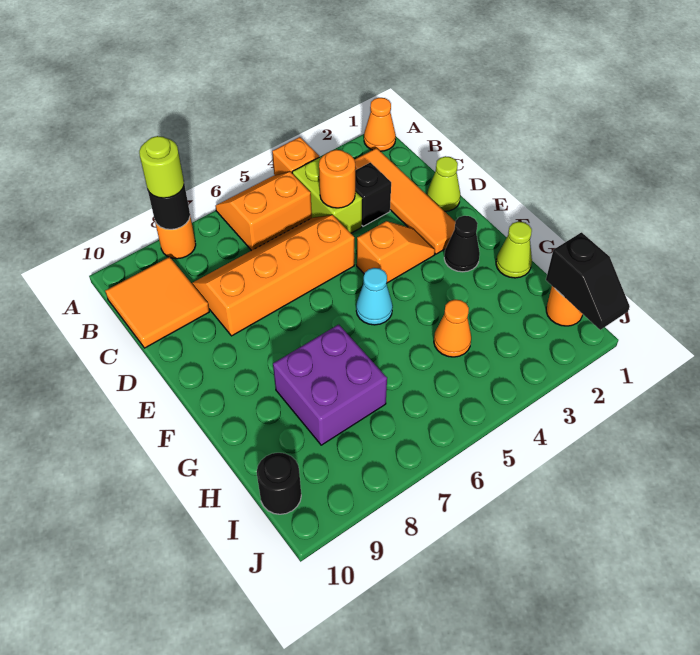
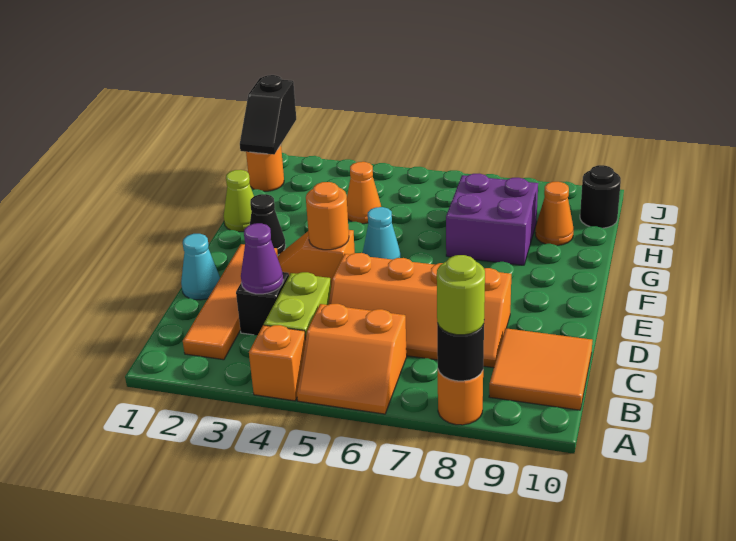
orange cone A1 level 1 -> orange cone H9 level 1
none -> purple cone C3 level 2
orange round brick C4 level 2 -> orange round brick E4 level 2
lime cone D1 level 1 -> cyan cone D1 level 1
black slope I1:J1 level 2 top I -> black slope I1:J1 level 2 top J

